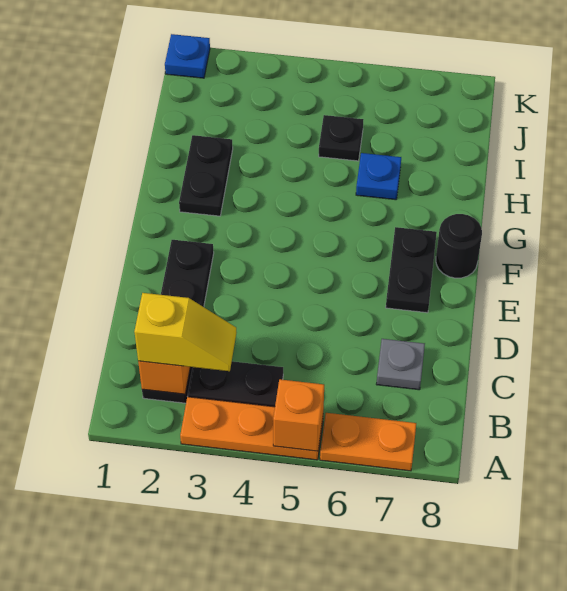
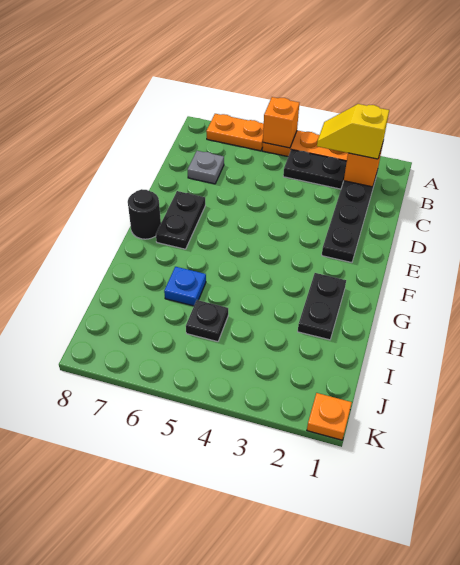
blue plate K1 level 1 -> orange plate K1 level 1

